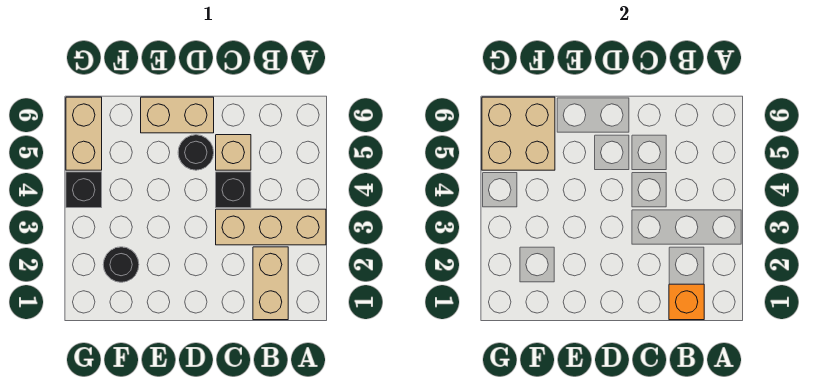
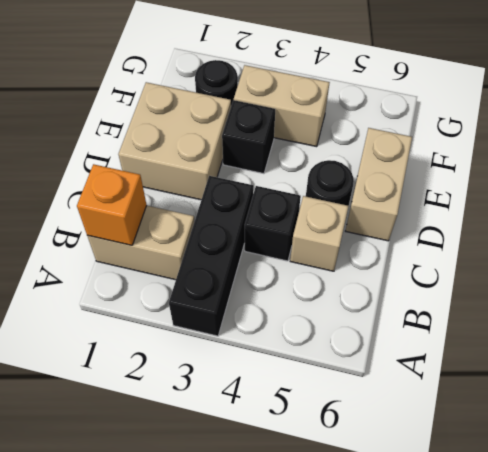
tan brick A3:C3 level 1 -> black brick A3:C3 level 1
tan brick F5:G6 level 2 -> tan brick D1:E2 level 1
black brick G4 level 1 -> black brick E3 level 1
tan brick G5:G6 level 1 -> tan brick F3:F4 level 1

